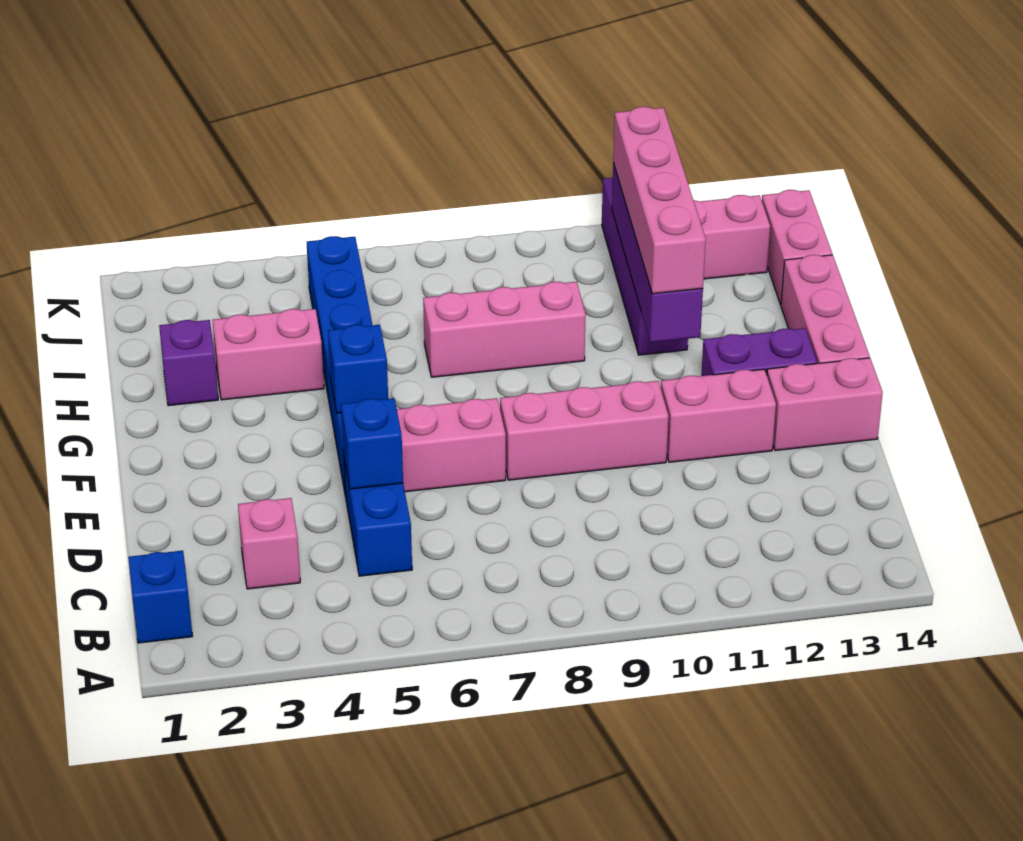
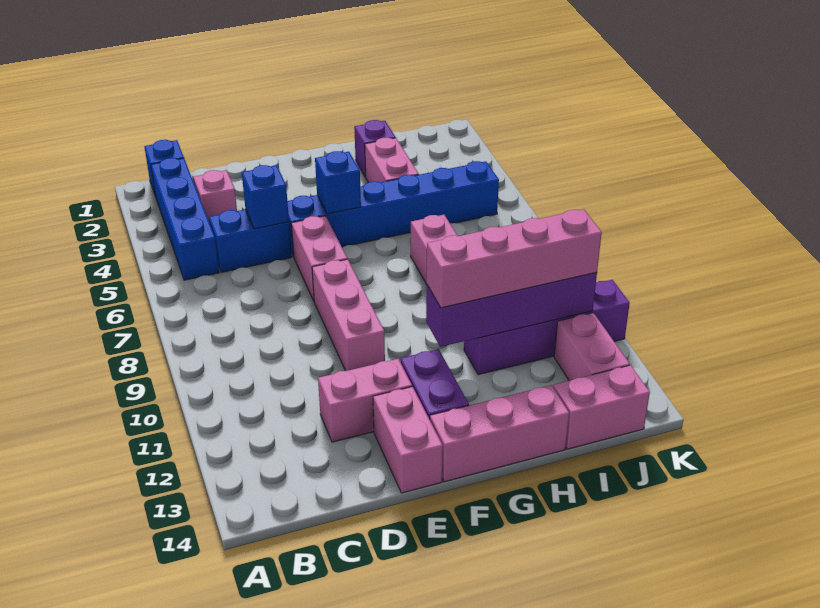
none -> blue brick B2:B5 level 1
pink brick E11:E12 level 1 -> pink brick D12:E12 level 1

